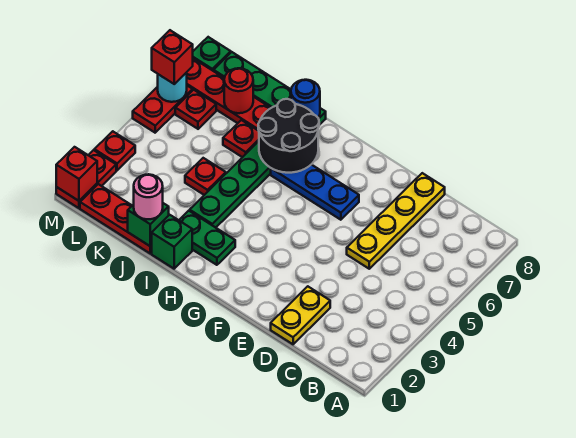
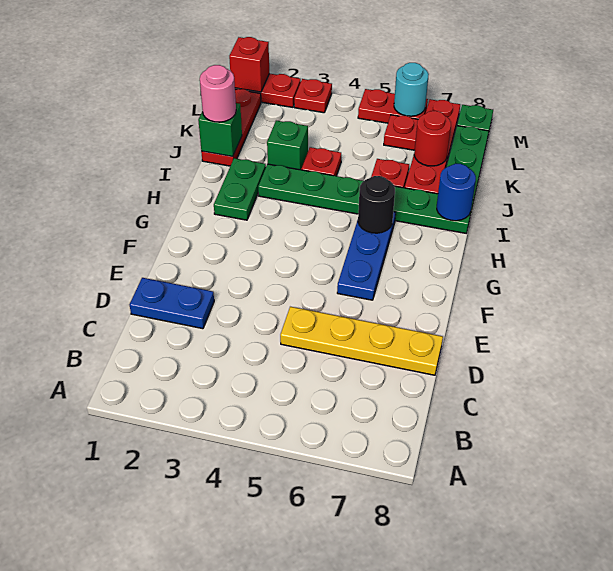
yellow plate D1:D2 level 1 -> blue plate D1:D2 level 1
black round brick H6:I7 level 2 -> black round brick H6 level 2
green brick I1 level 1 -> green brick J3 level 1
red brick M6 level 3 -> none

